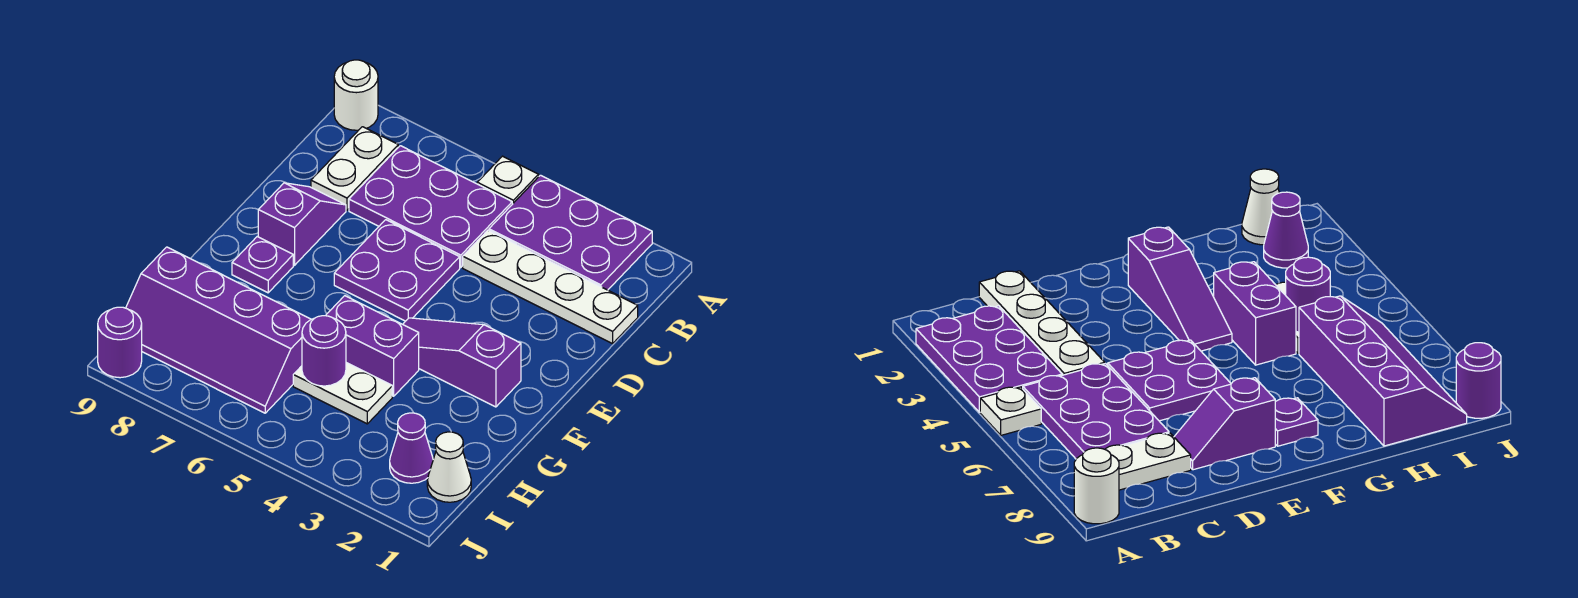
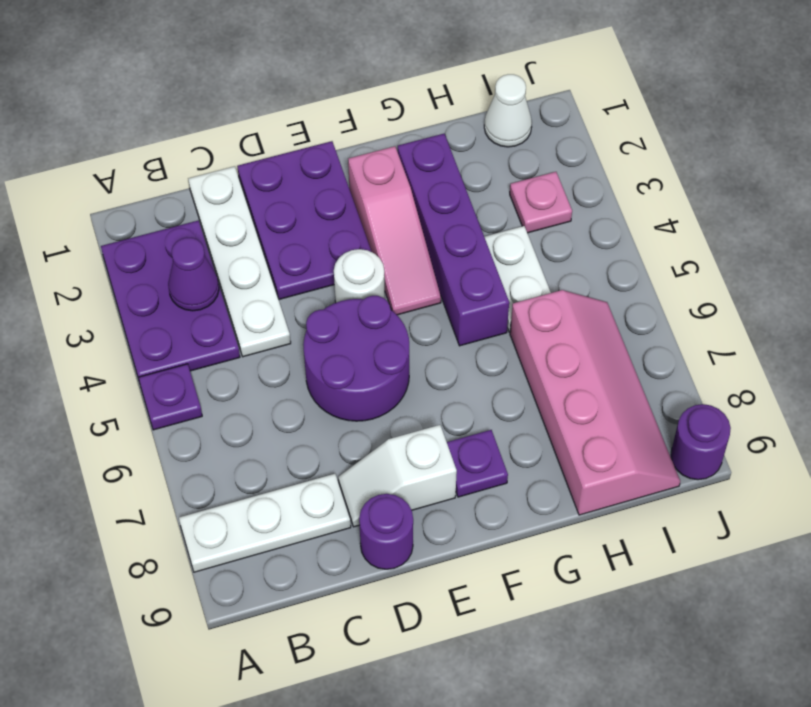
white plate A5 level 1 -> purple plate A5 level 1
white round brick A9 level 1 -> white round brick E4 level 1
purple plate B5:C7 level 1 -> purple plate D1:E3 level 1
white plate B8:C8 level 1 -> white plate A8:C8 level 1
purple plate D5:E6 level 1 -> purple round brick D5:E6 level 1
purple slope D8:E8 level 1 top E -> white slope D8:E8 level 1 top E
purple slope F2:F4 level 1 top 2 -> pink slope F2:F4 level 1 top 2
purple brick G4:G5 level 1 -> purple brick G2:G5 level 1
purple round brick H5 level 2 -> purple round brick D9 level 1
purple slope H6:I9 level 1 top H -> pink slope H6:I9 level 1 top H
purple cone I2 level 1 -> purple cone B3 level 2
none -> pink plate I3 level 1

